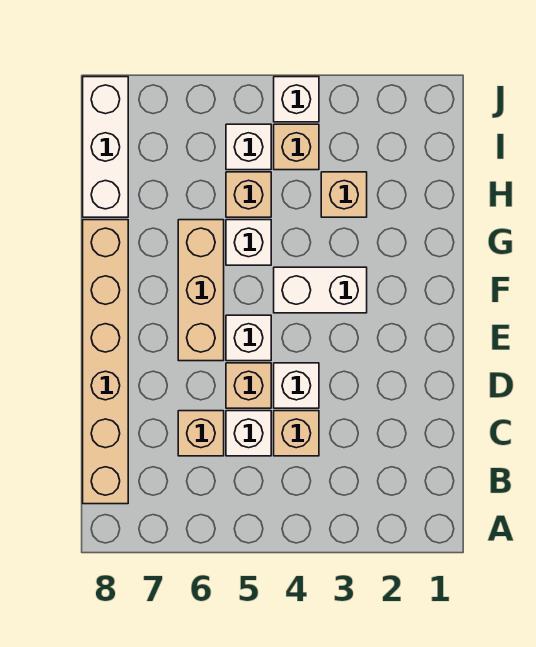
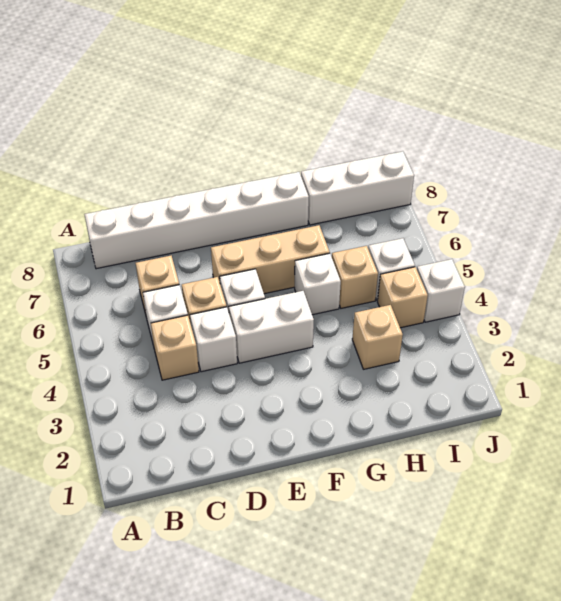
tan brick B8:G8 level 1 -> white brick B8:G8 level 1
white brick F3:F4 level 1 -> white brick E4:F4 level 1

